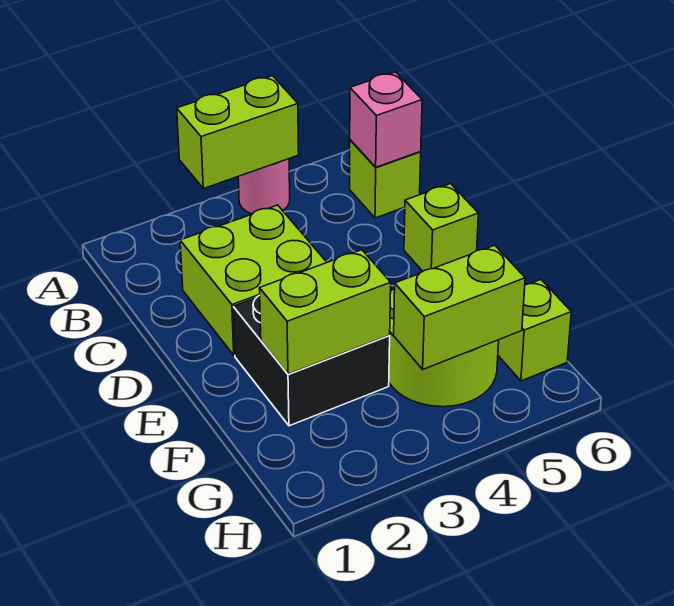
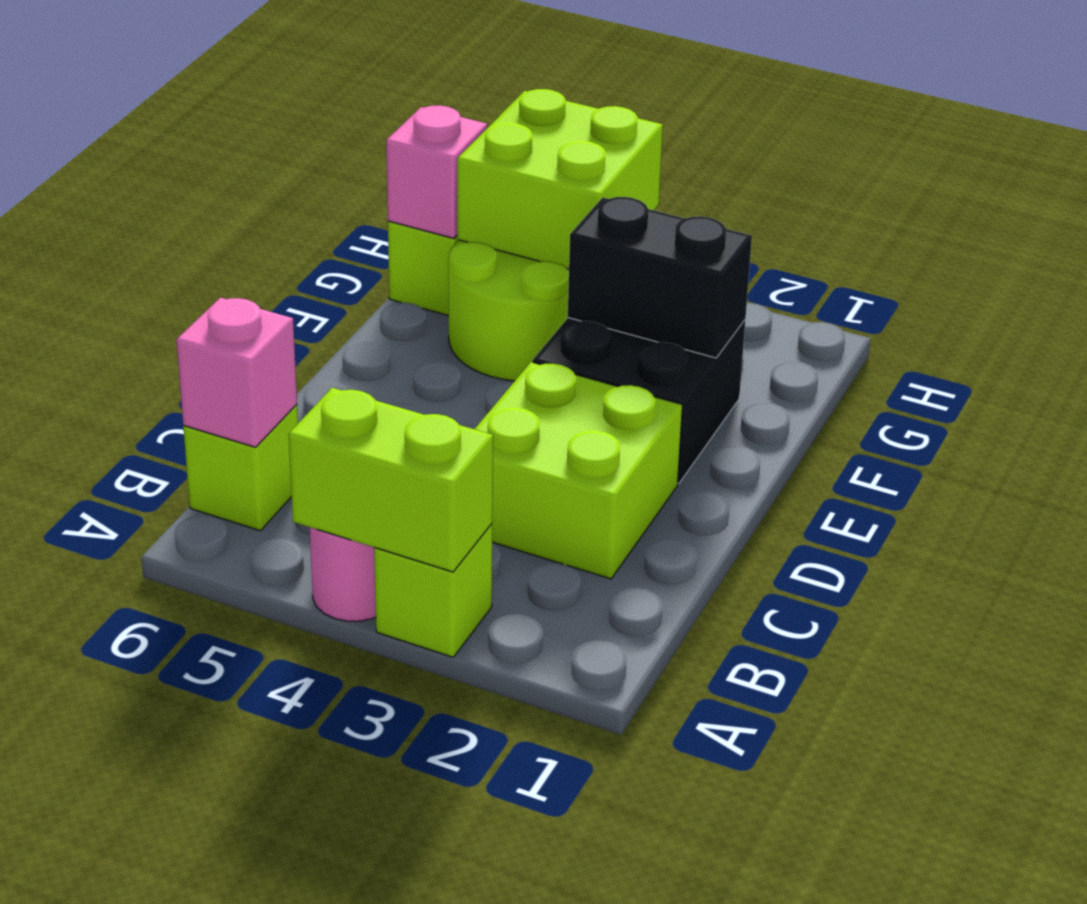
lime brick D6 level 1 -> lime brick A3 level 1
lime brick F2:F3 level 2 -> black brick F2:F3 level 2
lime brick G4:G5 level 2 -> lime brick G4:H5 level 2
none -> pink brick G6 level 2

